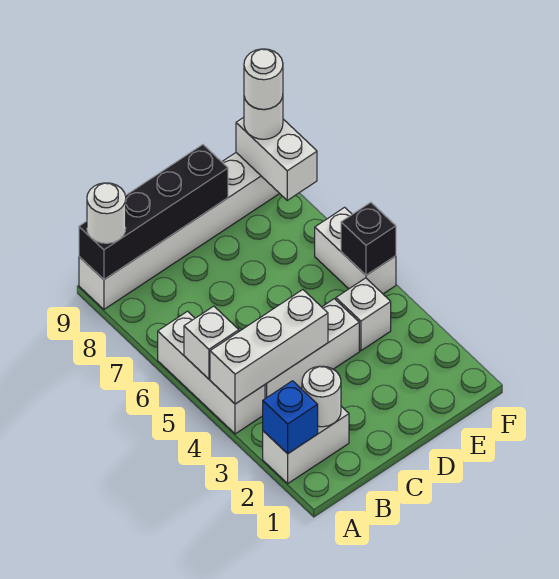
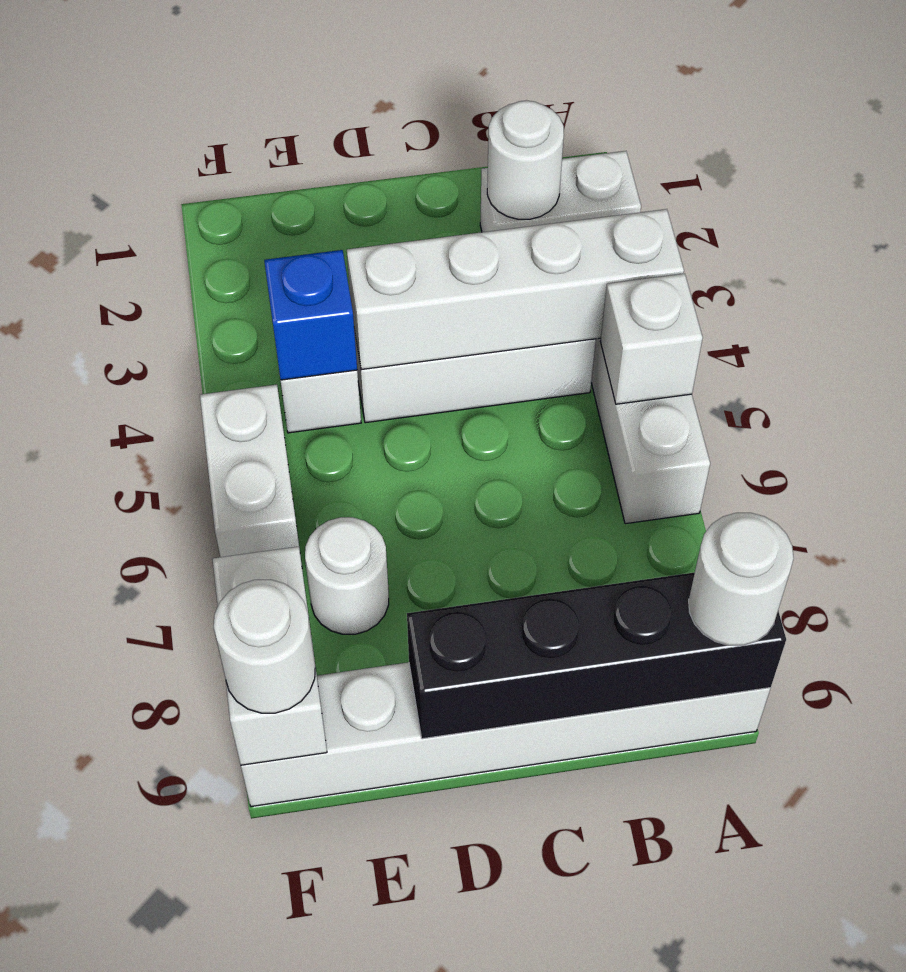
blue brick A2 level 2 -> blue brick E4 level 2
white brick A4:C4 level 2 -> white brick A4:D4 level 2
black brick F5 level 2 -> none
white round brick F9 level 4 -> white round brick E7 level 1

